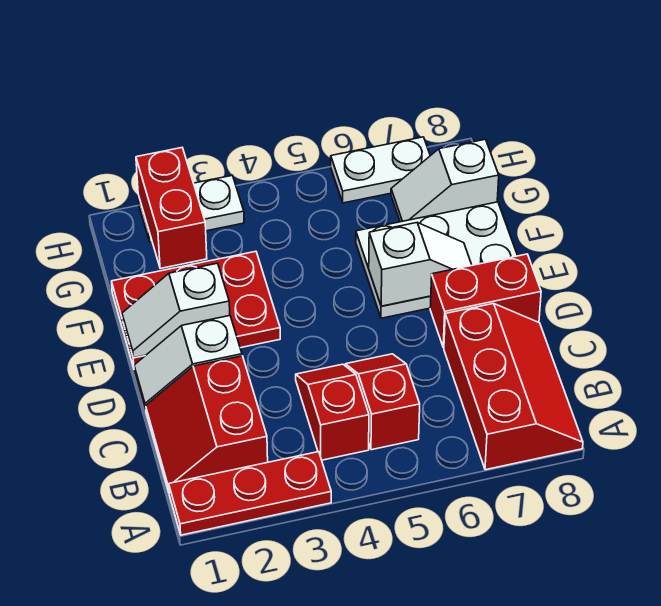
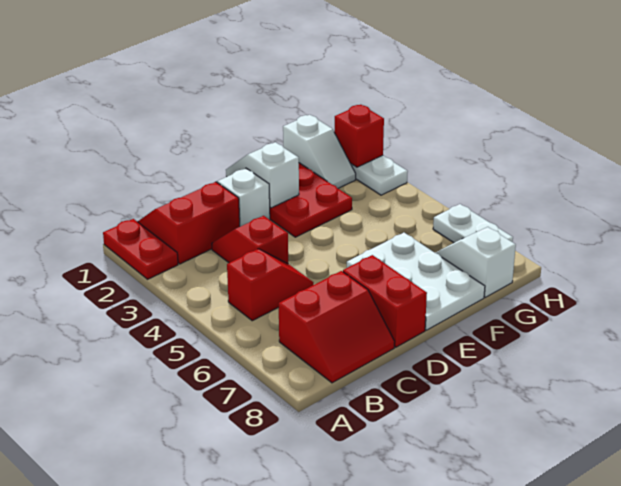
red plate A1:A3 level 1 -> red plate A1:A2 level 1
red slope A7:C8 level 1 top 7 -> red slope B7:C8 level 1 top 7
red slope B4:C4 level 1 top B -> red slope C3:C4 level 1 top 4
white slope E6:E7 level 2 top 6 -> white slope G1:G2 level 1 top 1
red brick G2:H2 level 2 -> red brick H2 level 2

